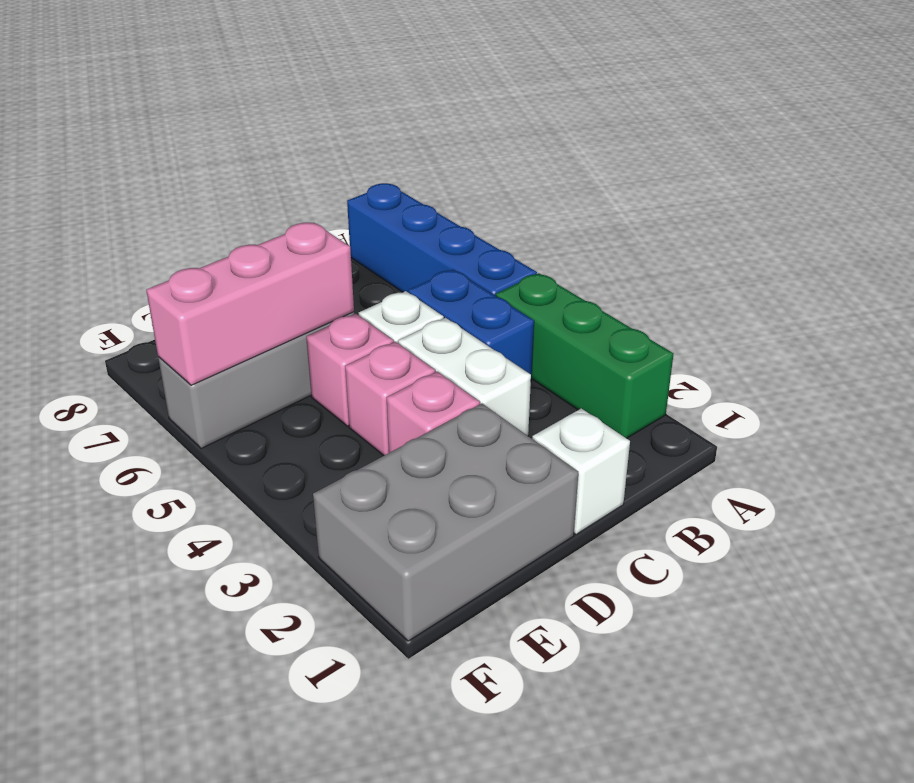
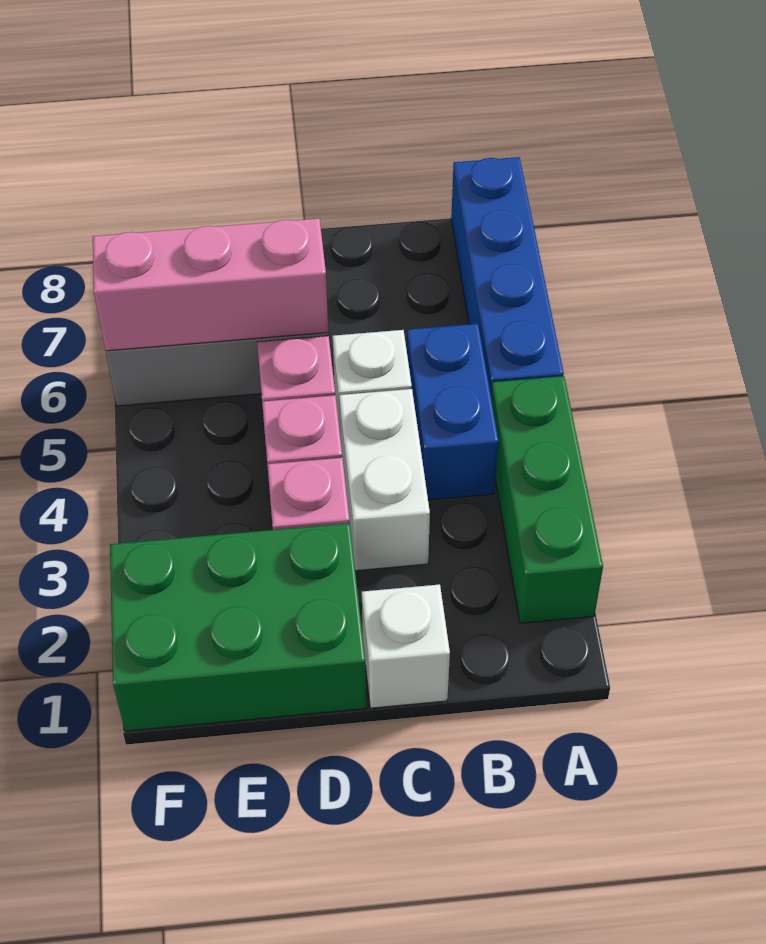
grey brick D1:F2 level 1 -> green brick D1:F2 level 1

